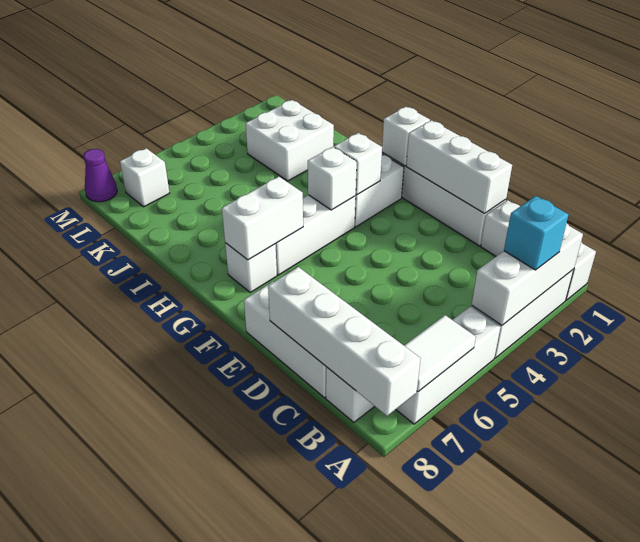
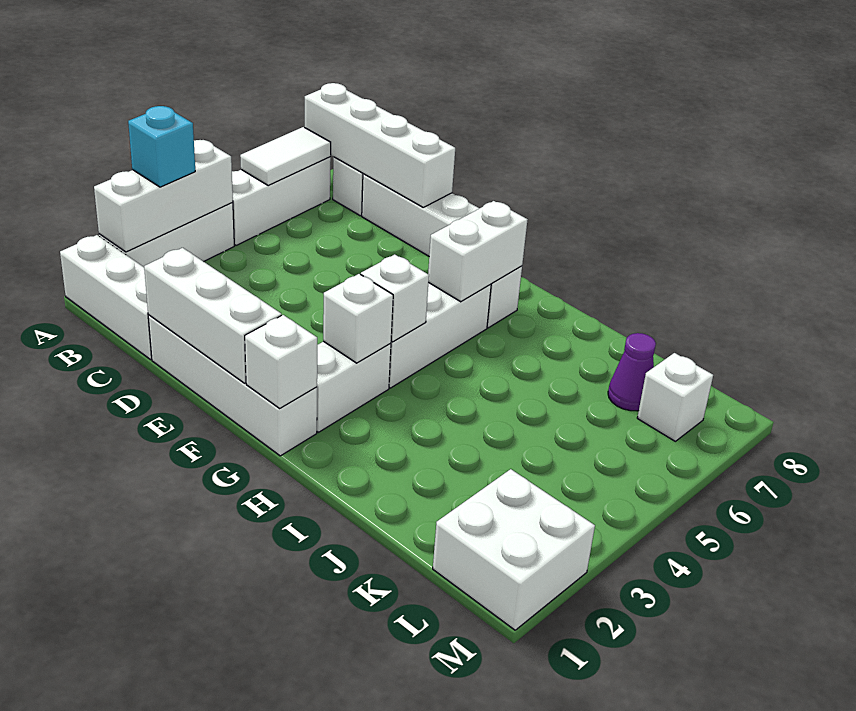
white brick J2:K3 level 1 -> white brick L1:M2 level 1
purple cone M8 level 1 -> purple cone K7 level 1

